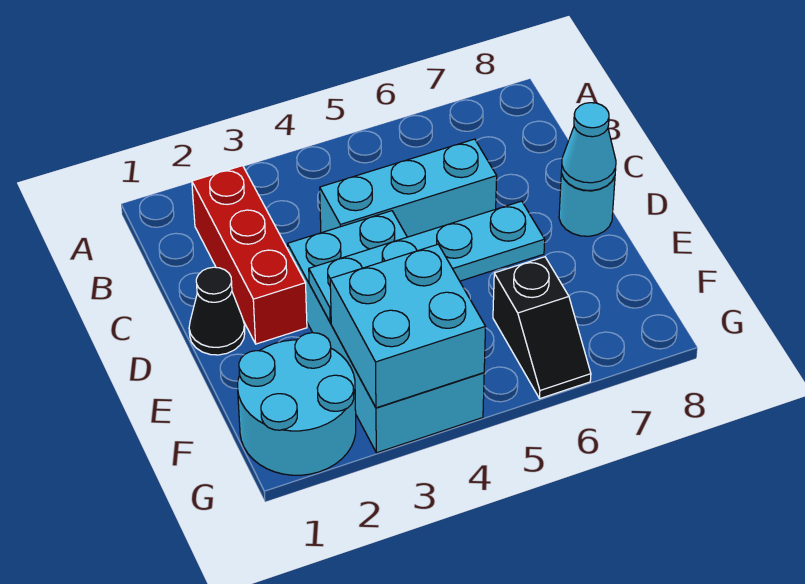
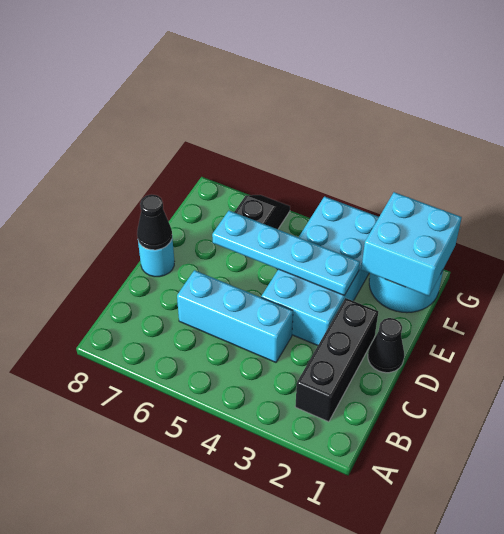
red brick B2:D2 level 1 -> black brick B2:D2 level 1
cyan cone D8 level 2 -> black cone D8 level 2
cyan brick F3:G4 level 2 -> cyan brick F1:G2 level 2

